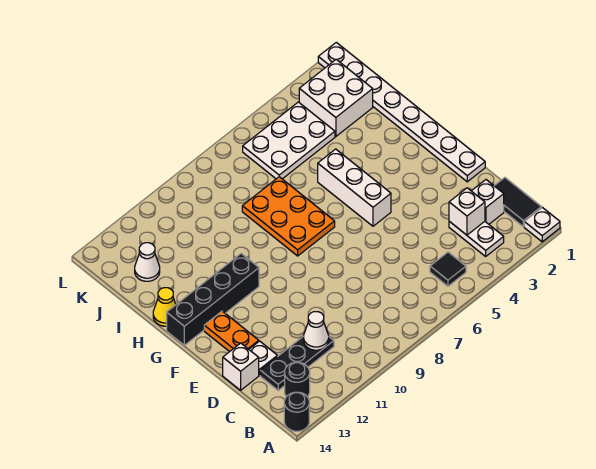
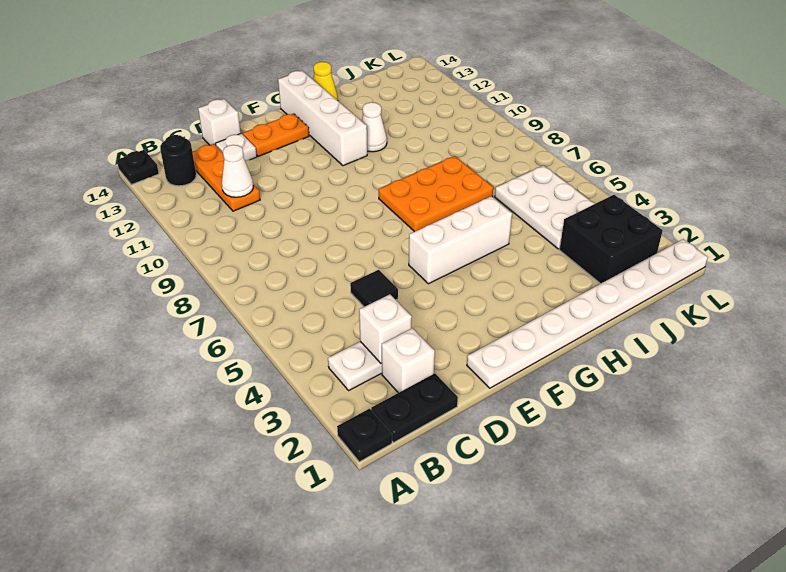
white plate A1 level 1 -> black plate A1 level 1
black round brick A14 level 1 -> black plate A14 level 1
black tile B1:C1 level 1 -> black plate B1:C1 level 1
black tile B5 level 1 -> black tile D5 level 1
black plate C11:C13 level 1 -> orange plate C11:C13 level 1
black brick G11:G14 level 1 -> white brick G11:G14 level 1
white brick J2:K3 level 1 -> black brick J2:K3 level 1
white cone J13 level 1 -> white cone H11 level 1

